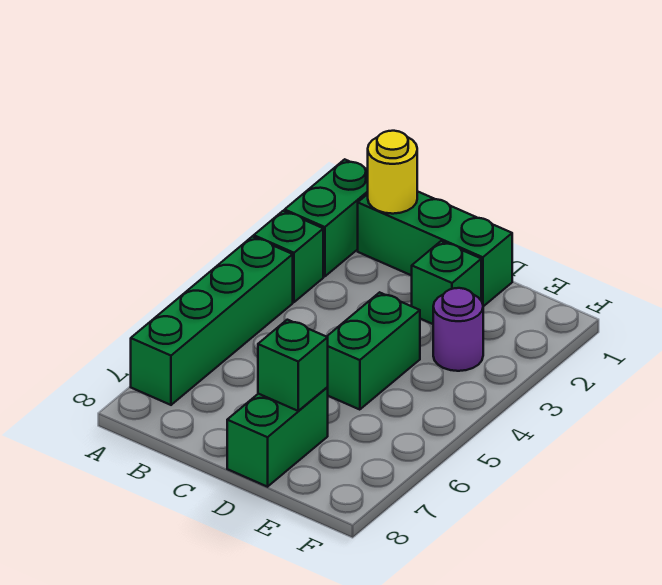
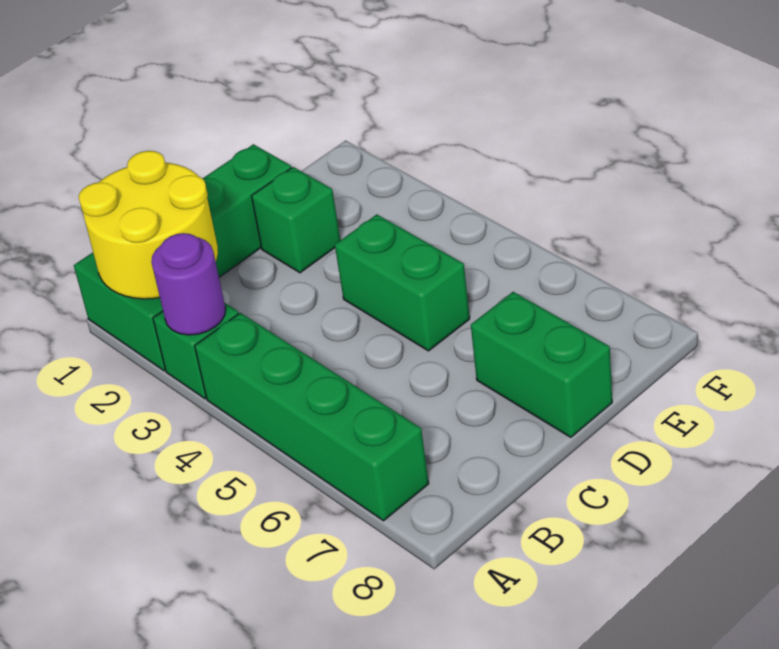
yellow round brick B1 level 2 -> yellow round brick A1:B2 level 2
green brick D7 level 2 -> none
purple round brick E3 level 1 -> purple round brick A3 level 2

